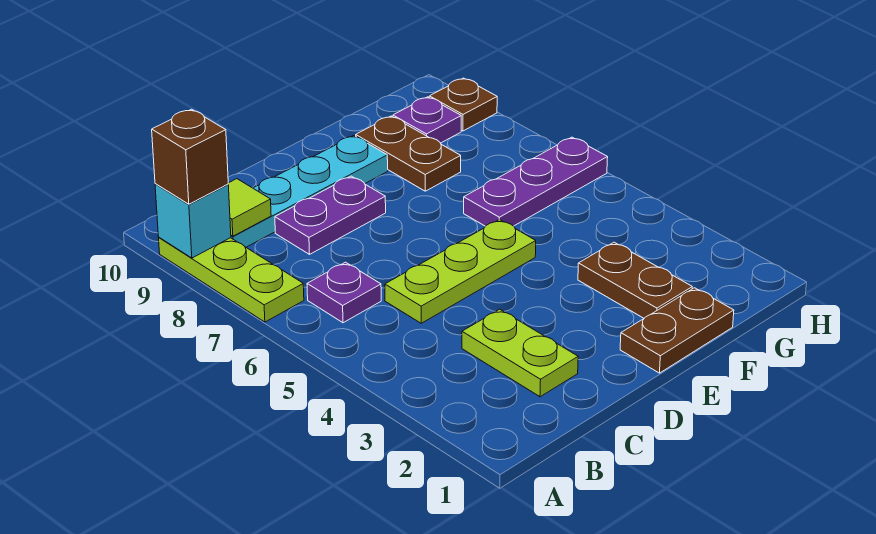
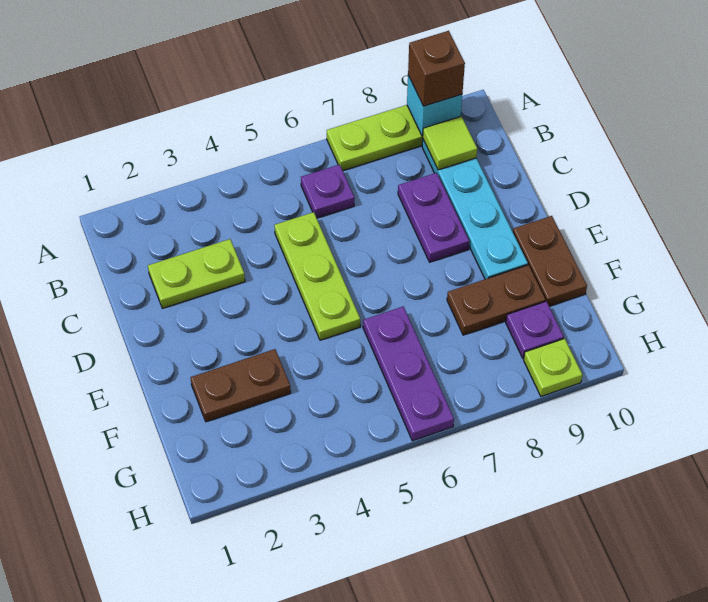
brown plate E1:F1 level 1 -> brown plate E10:F10 level 1
brown plate H9 level 1 -> lime plate H9 level 1

